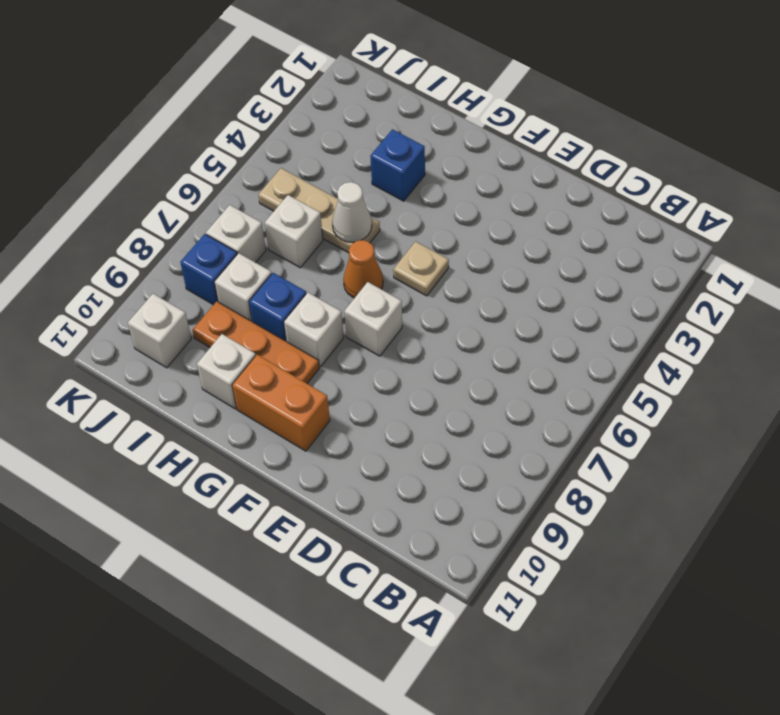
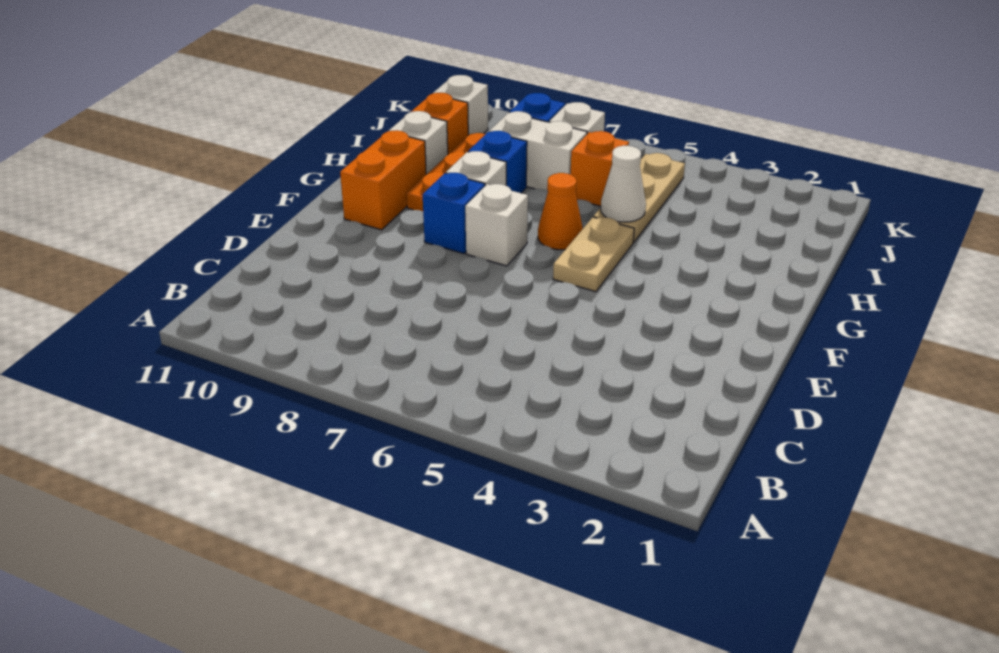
tan plate F5 level 1 -> tan plate F5:G5 level 1
blue brick H3 level 1 -> blue brick F8 level 1
white brick I6 level 1 -> orange brick I6 level 1
white brick I8 level 1 -> white brick I7:I8 level 1
none -> orange brick I10 level 1

